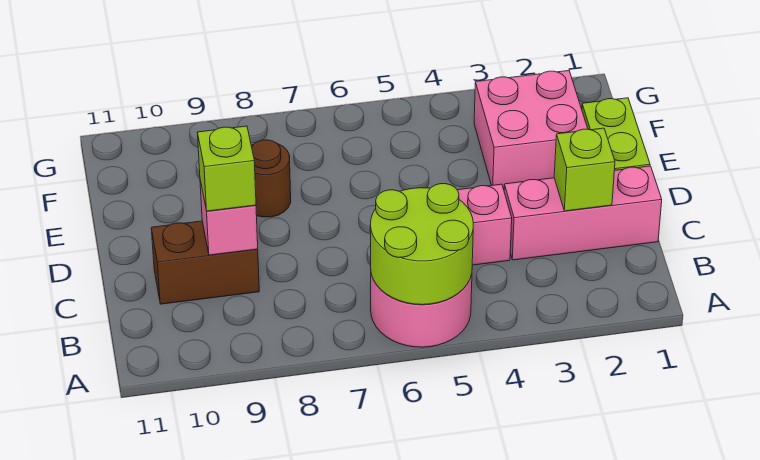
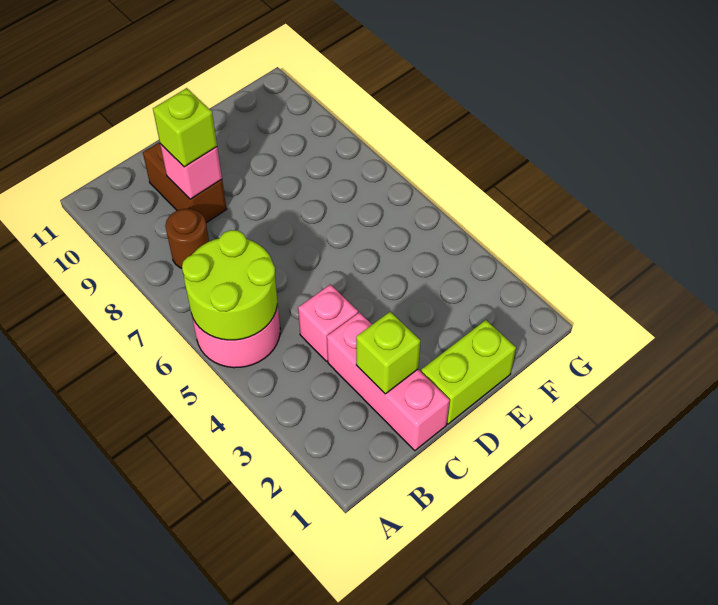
pink brick E2:F3 level 1 -> none
brown round brick E8 level 1 -> brown round brick B8 level 1

